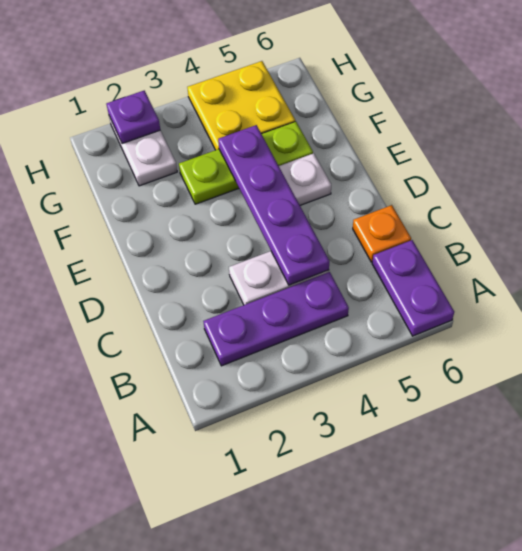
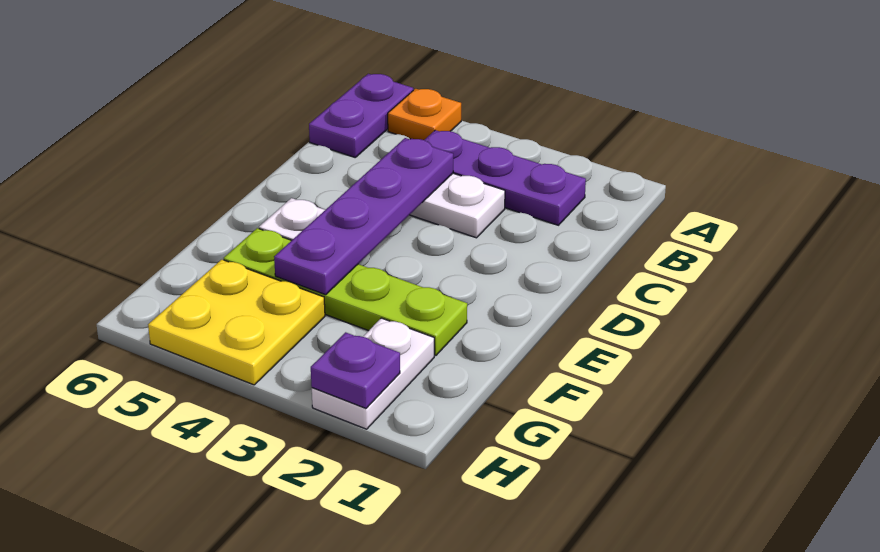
orange plate C6 level 1 -> orange plate A5 level 1
lime plate F3:F5 level 1 -> lime plate F2:F5 level 1

